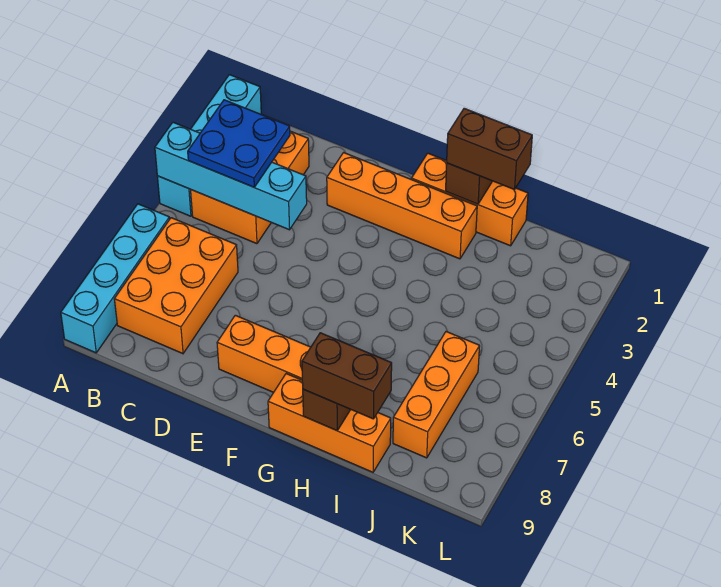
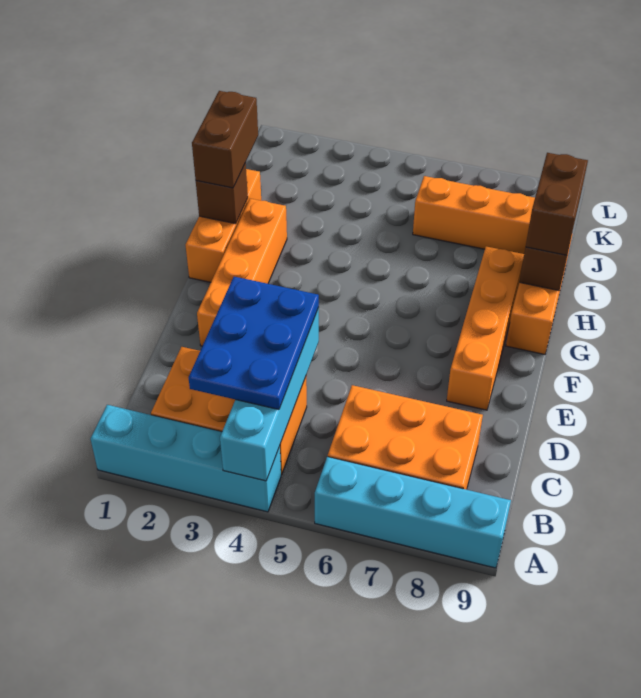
blue plate B3:C4 level 3 -> blue plate B3:D4 level 3

